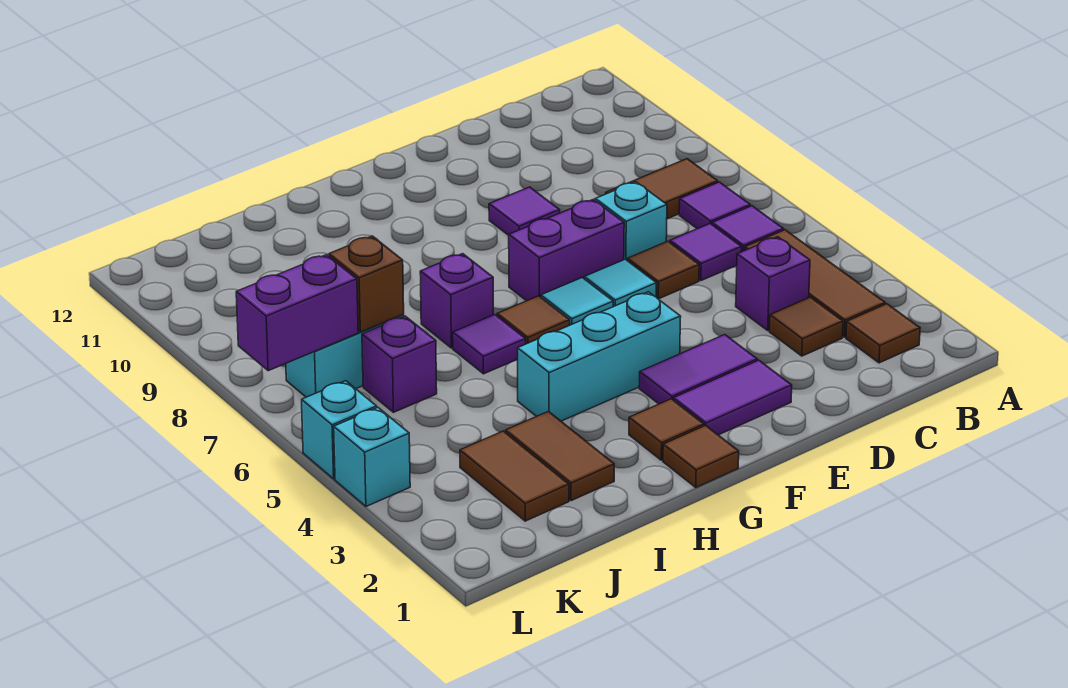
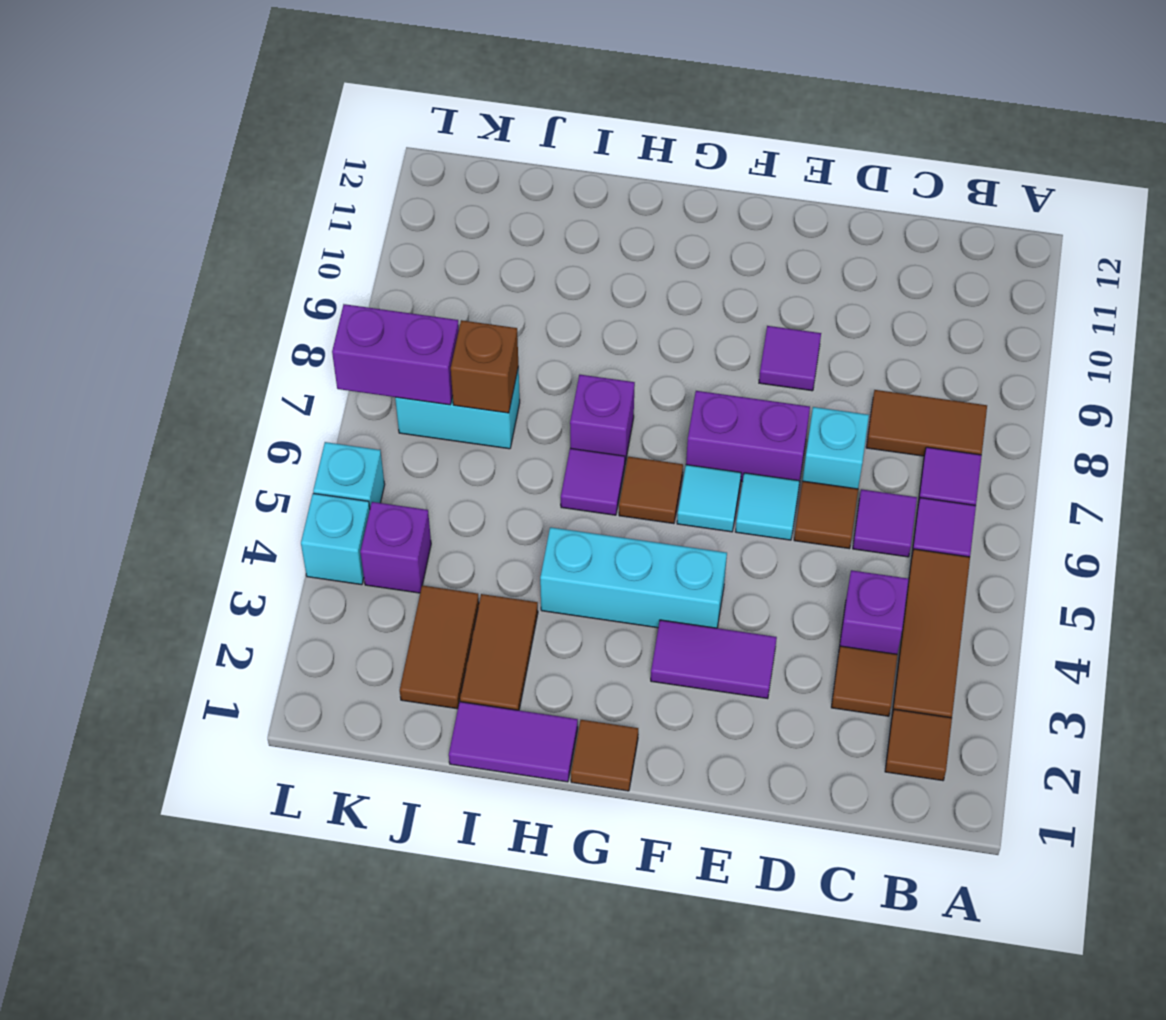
purple tile E2:F2 level 1 -> purple tile H1:I1 level 1
brown tile G2 level 1 -> none
purple brick J6 level 1 -> purple brick K4 level 1

